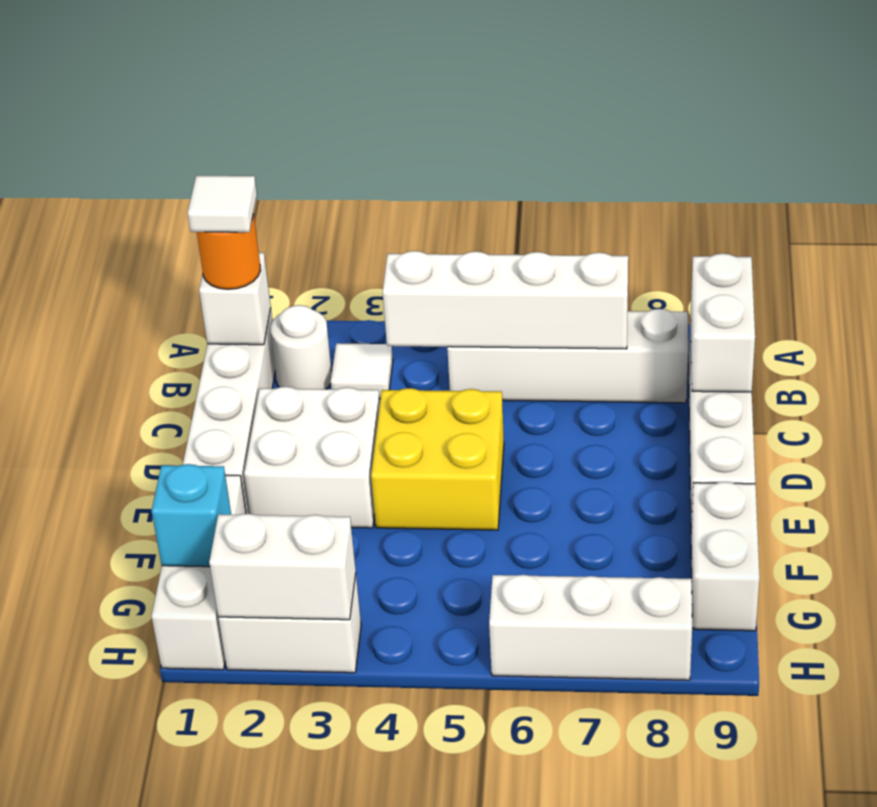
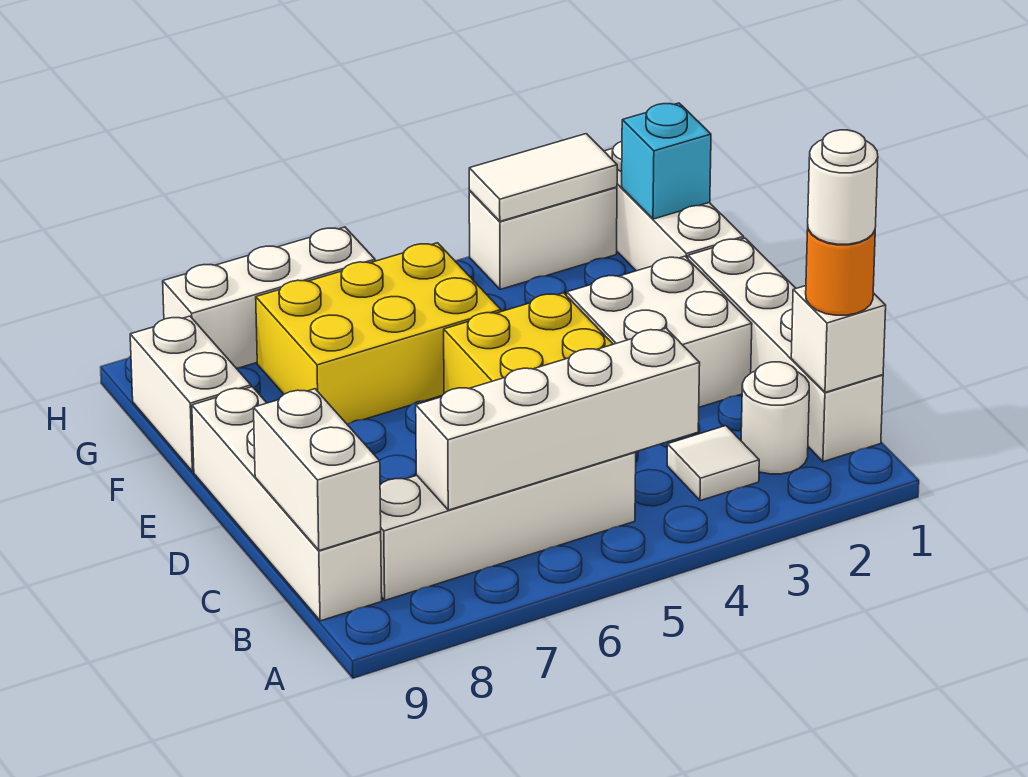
white tile B1 level 4 -> white round brick B1 level 4
none -> yellow brick F5:G7 level 1
white brick H2:H3 level 2 -> white tile H2:H3 level 2

